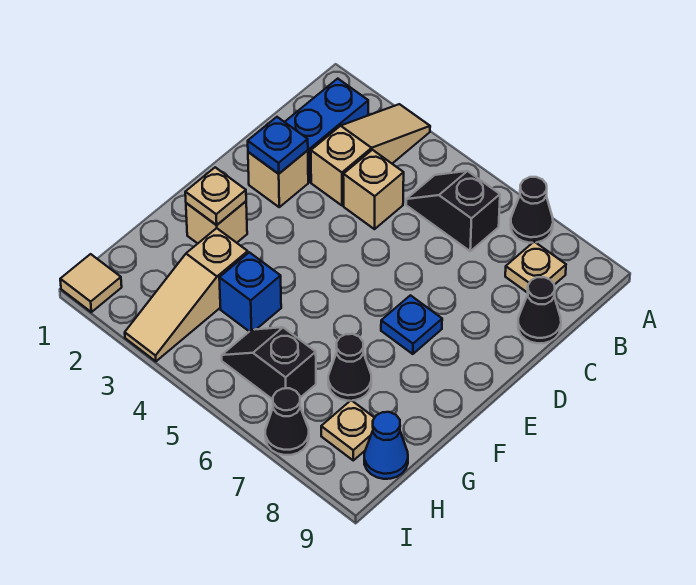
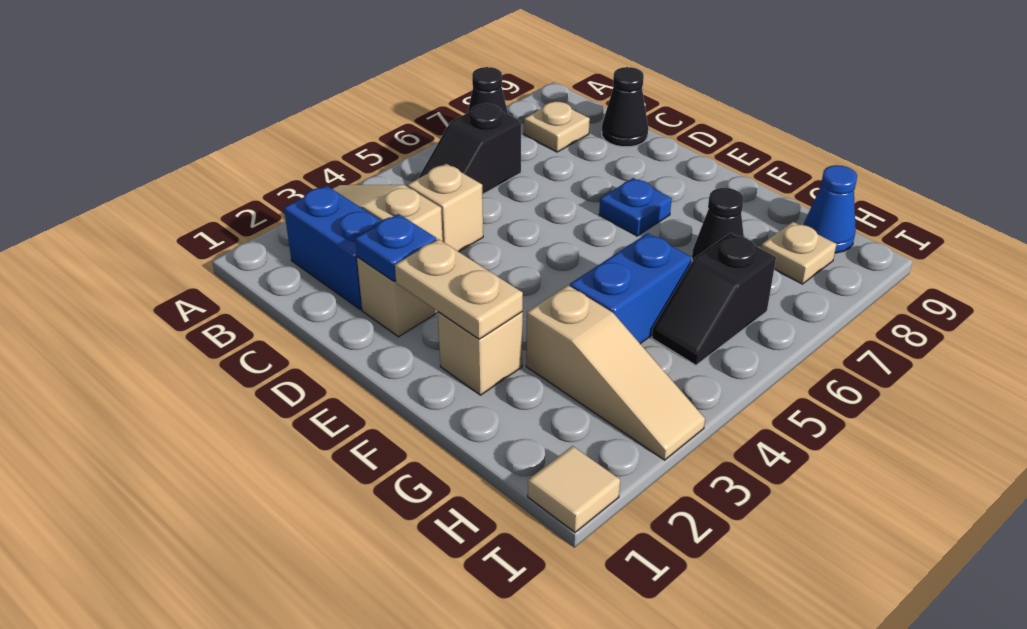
tan plate F2 level 2 -> tan plate E2:F2 level 2
blue brick G4 level 1 -> blue brick G4:G5 level 1
black cone I7 level 1 -> none

